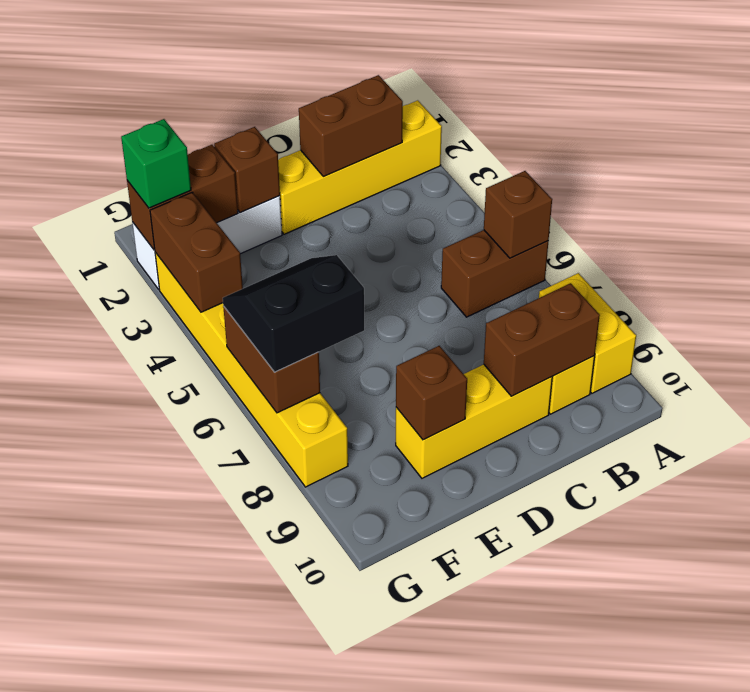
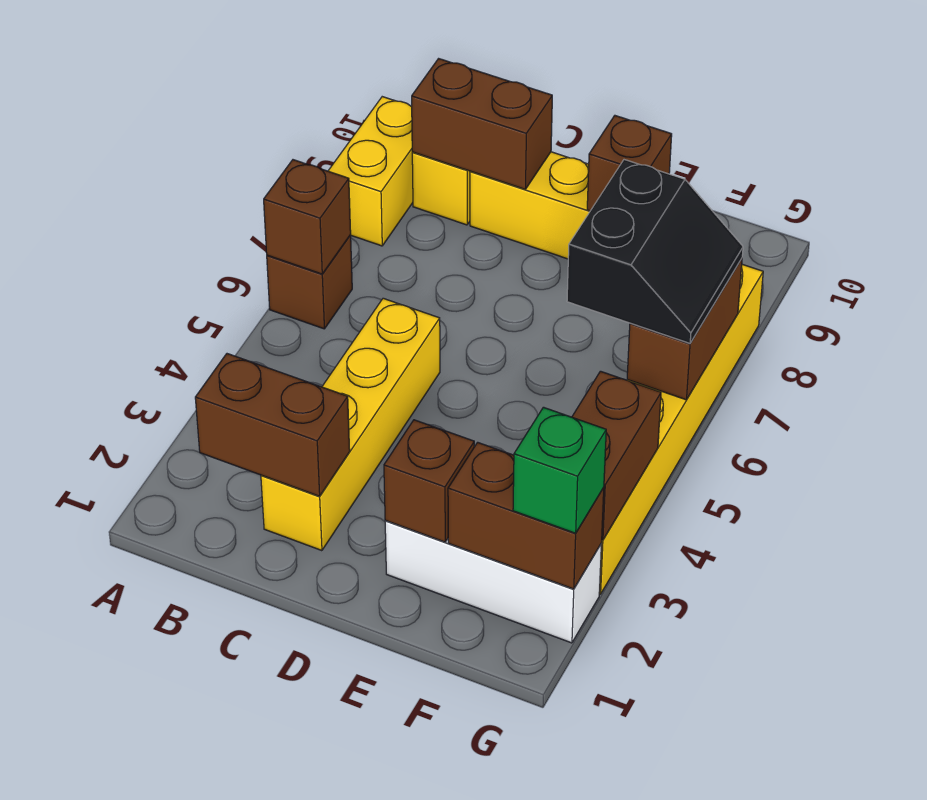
yellow brick A2:D2 level 1 -> yellow brick C2:C5 level 1
brown brick A6:B6 level 1 -> brown brick A6 level 1
black slope F6:G7 level 3 top 7 -> black slope F6:G7 level 3 top F

